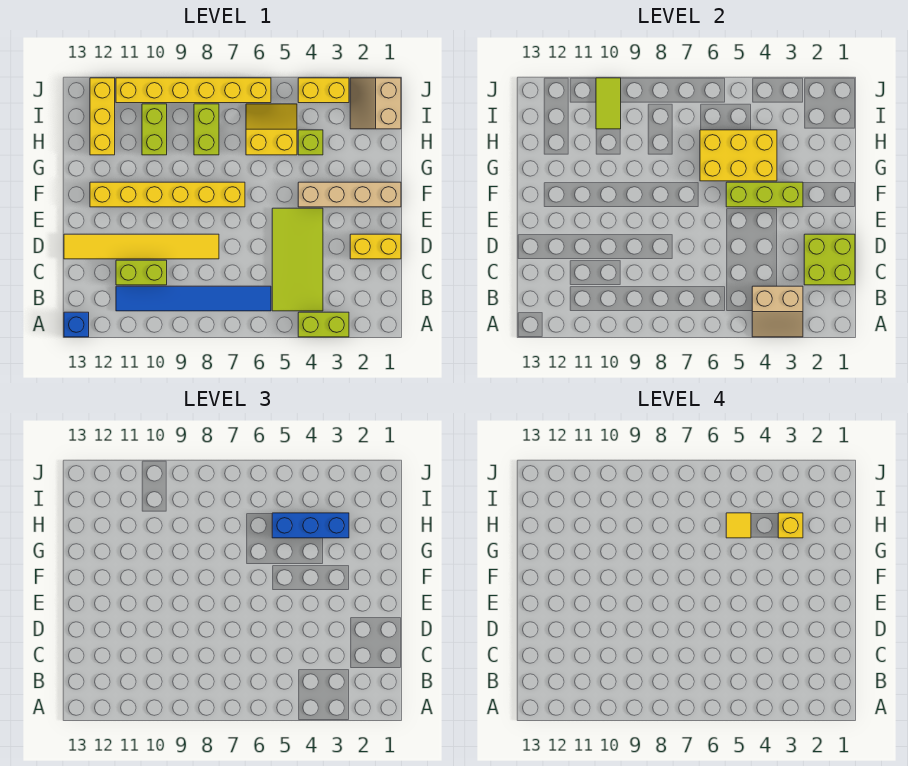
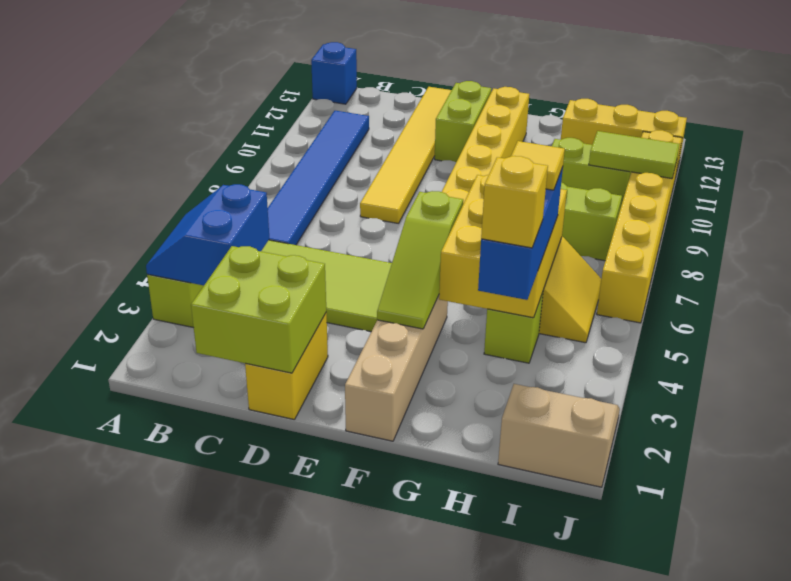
tan slope A3:B4 level 2 top B -> blue slope A3:B4 level 2 top B
lime brick C10:C11 level 1 -> lime brick E11:E12 level 1
lime brick F3:F5 level 2 -> lime slope F3:F5 level 2 top 5
yellow brick J3:J4 level 1 -> none

